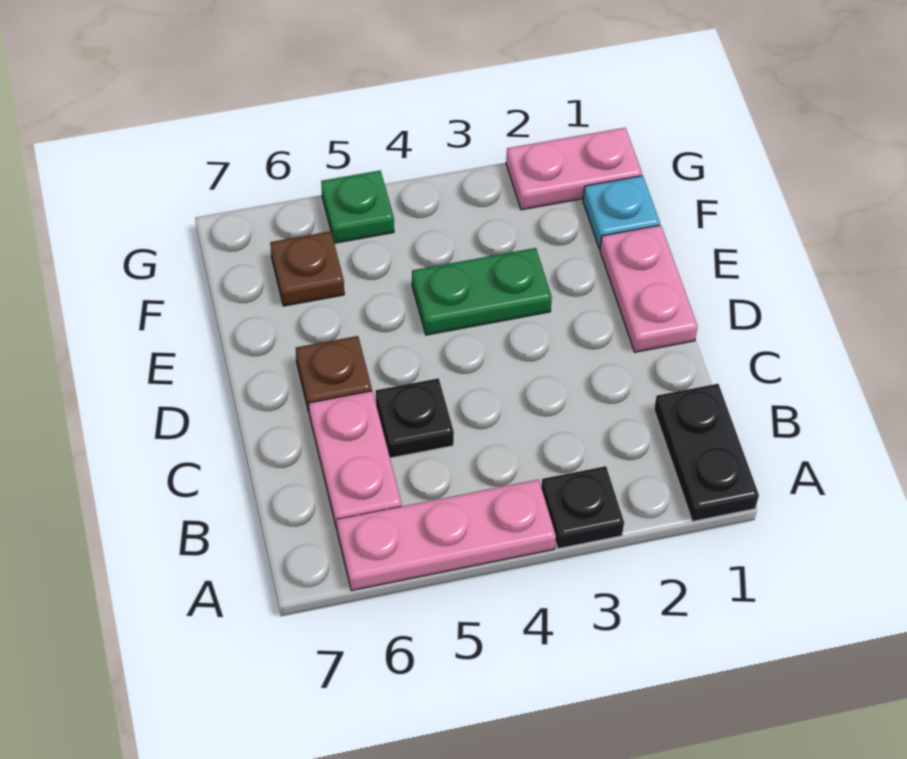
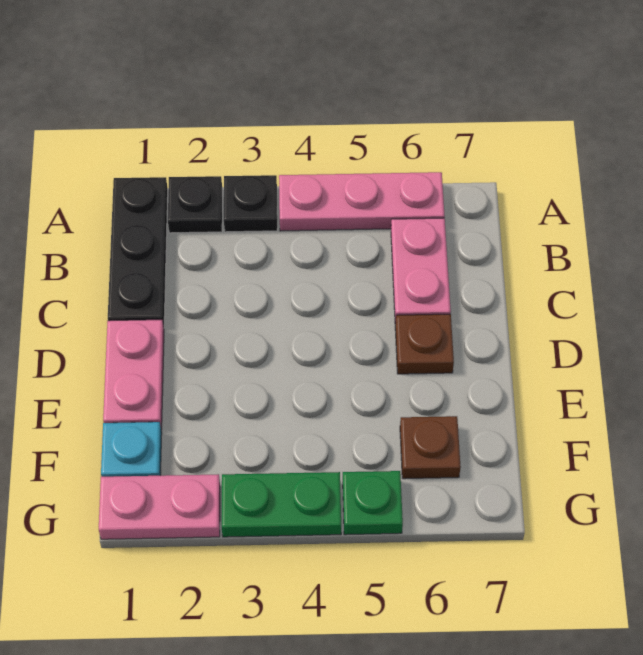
black plate A1:B1 level 1 -> black plate A1:C1 level 1
black plate C5 level 1 -> black plate A2 level 1
green plate E3:E4 level 1 -> green plate G3:G4 level 1

